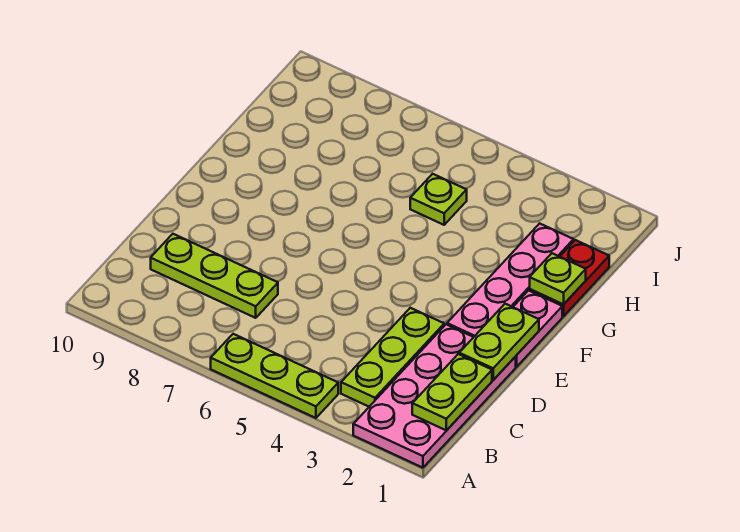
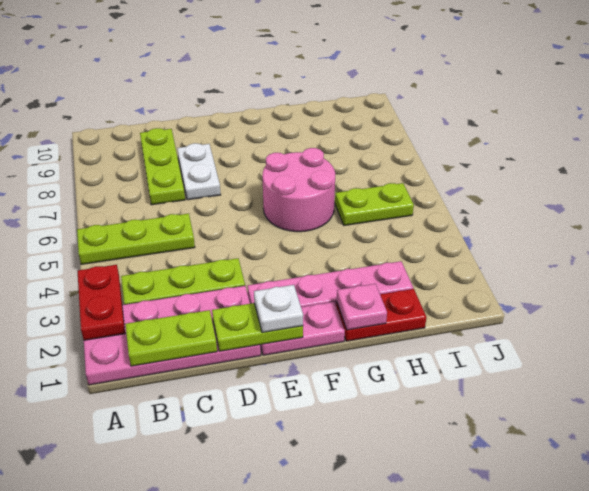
none -> red plate A2:A3 level 2
lime plate A4:A6 level 1 -> lime plate A5:C5 level 1
none -> white plate D7:D8 level 1
none -> white plate E1 level 3
none -> pink round brick F5:G6 level 1
lime plate G1 level 2 -> pink plate G1 level 2
lime plate H5 level 1 -> lime plate H5:I5 level 1

